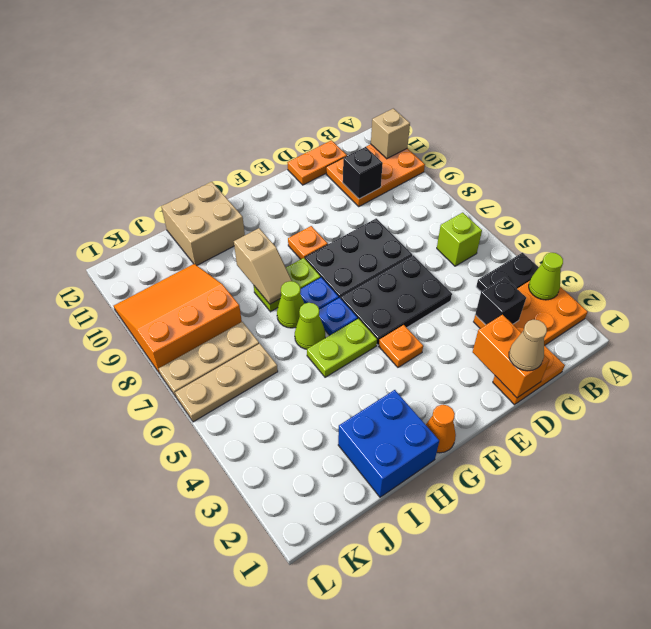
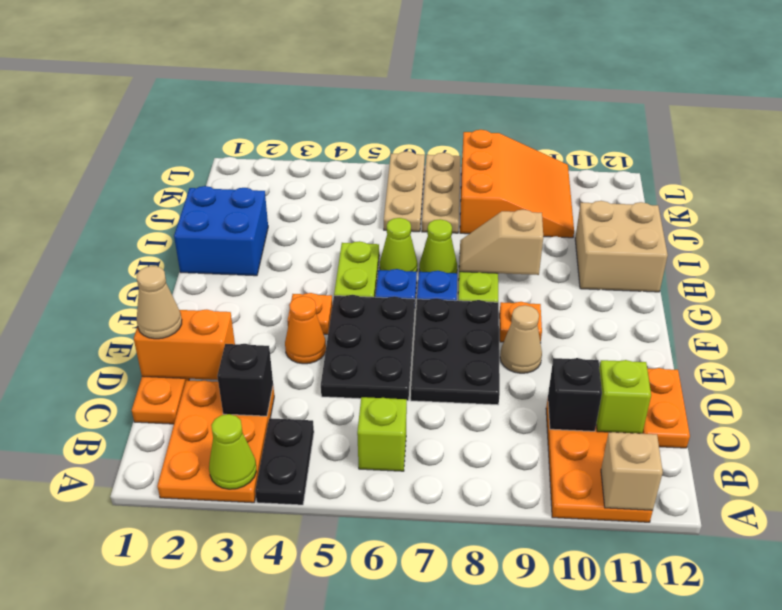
none -> lime brick C11 level 2
none -> tan cone E9 level 1
orange cone G1 level 1 -> orange cone E4 level 1

